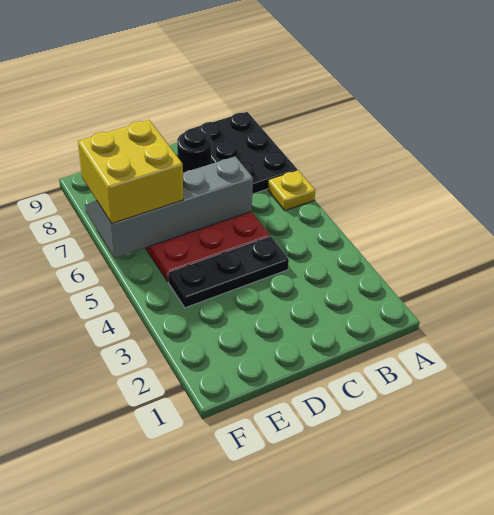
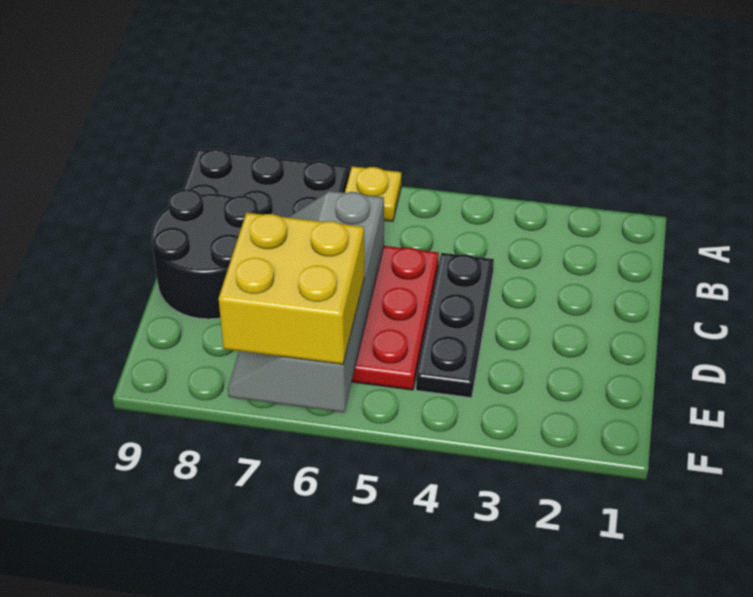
black round brick C8 level 1 -> black round brick C8:D9 level 1

